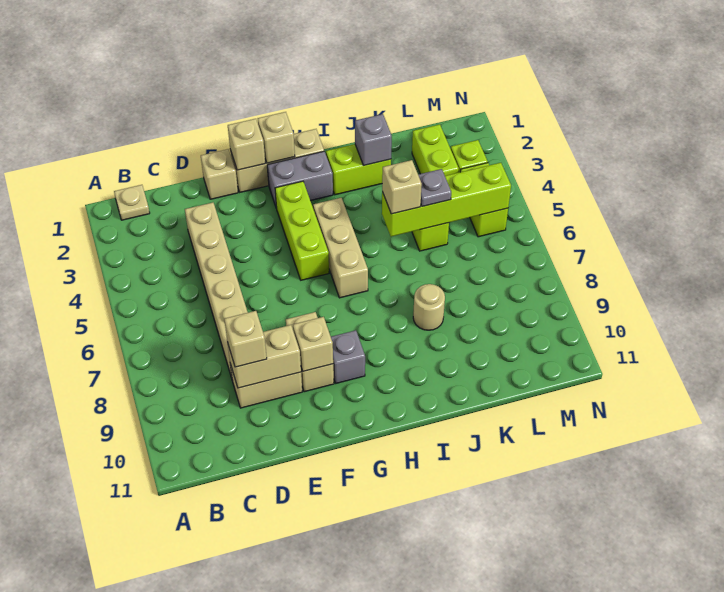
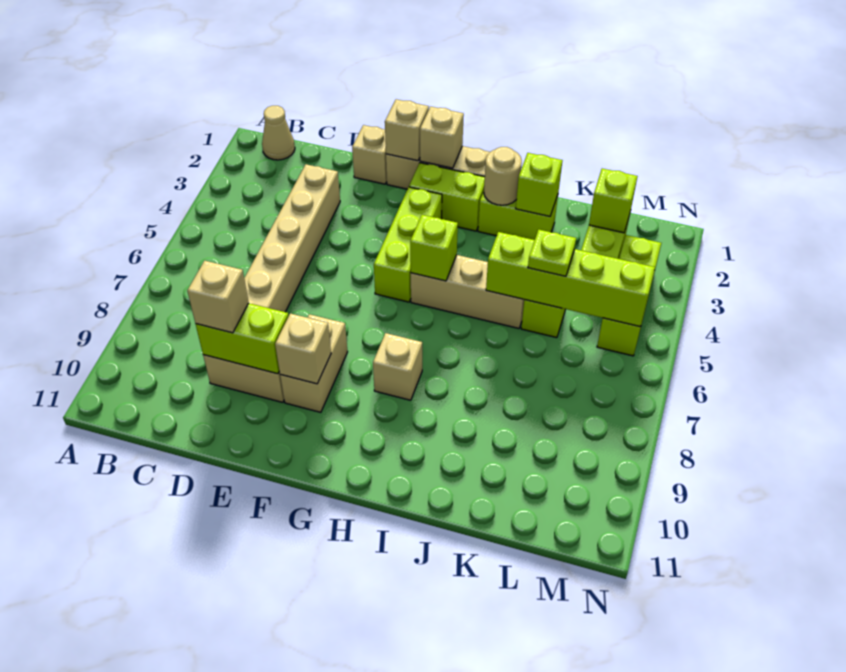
tan plate B1 level 1 -> tan cone B1 level 1
tan brick D9:E9 level 2 -> lime brick D9:E9 level 2
grey brick G2:H2 level 1 -> lime brick G2:H2 level 1
grey brick G9 level 1 -> none
tan brick H4:H6 level 1 -> tan brick H5:J5 level 1
none -> lime brick H5 level 2
grey brick J2 level 2 -> lime brick J2 level 2
tan brick J5 level 3 -> tan brick H8 level 1
tan round brick J8 level 1 -> tan round brick I2 level 2
grey plate K5 level 3 -> lime plate K5 level 3
none -> lime brick L2 level 2

